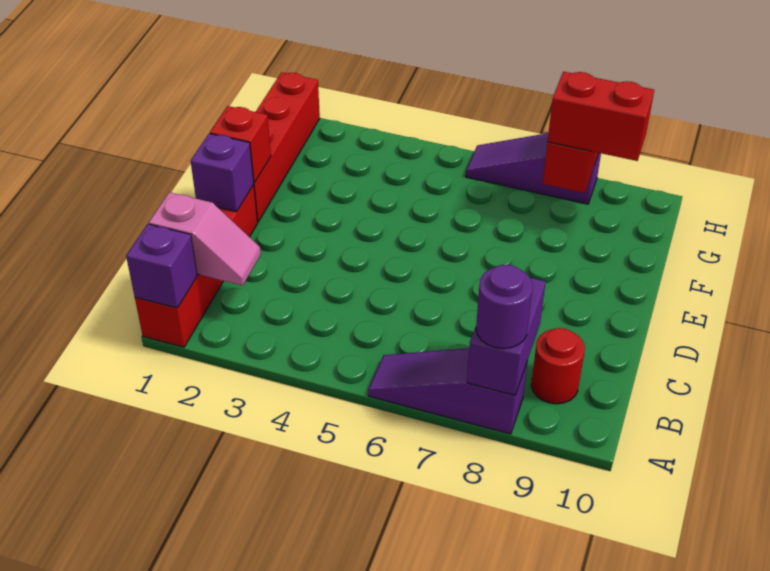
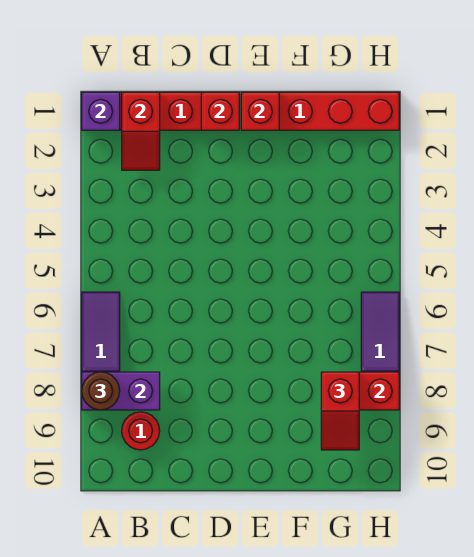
purple round brick A8 level 3 -> brown round brick A8 level 3
pink slope B1:B2 level 2 top 1 -> red slope B1:B2 level 2 top 1
purple brick D1 level 2 -> red brick D1 level 2
red brick G8:G9 level 3 -> red slope G8:G9 level 3 top 8

